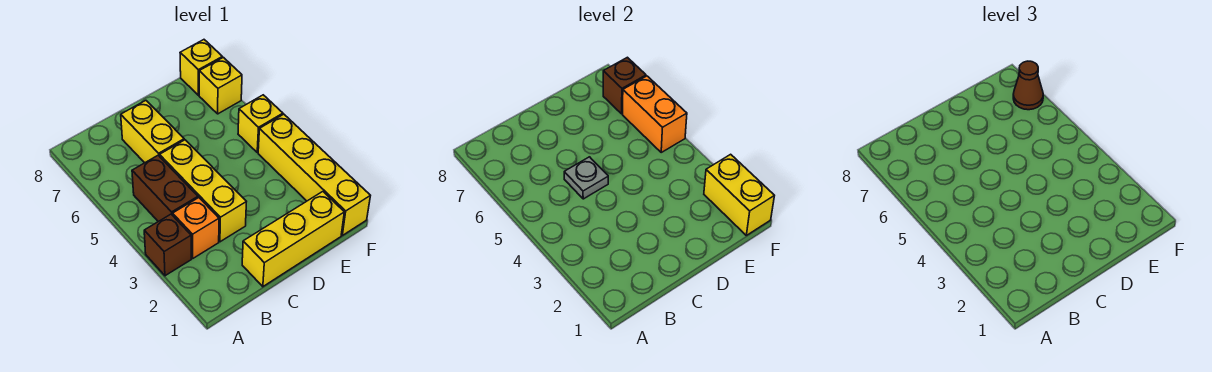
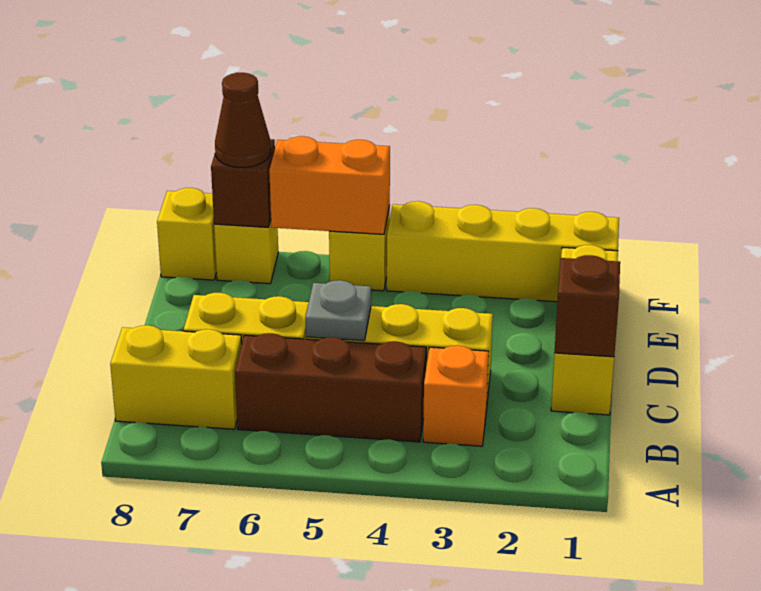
brown brick A3 level 1 -> brown brick C1 level 2
brown brick B4:B5 level 1 -> brown brick B4:B6 level 1
yellow brick F1:F2 level 2 -> yellow brick B7:B8 level 1

